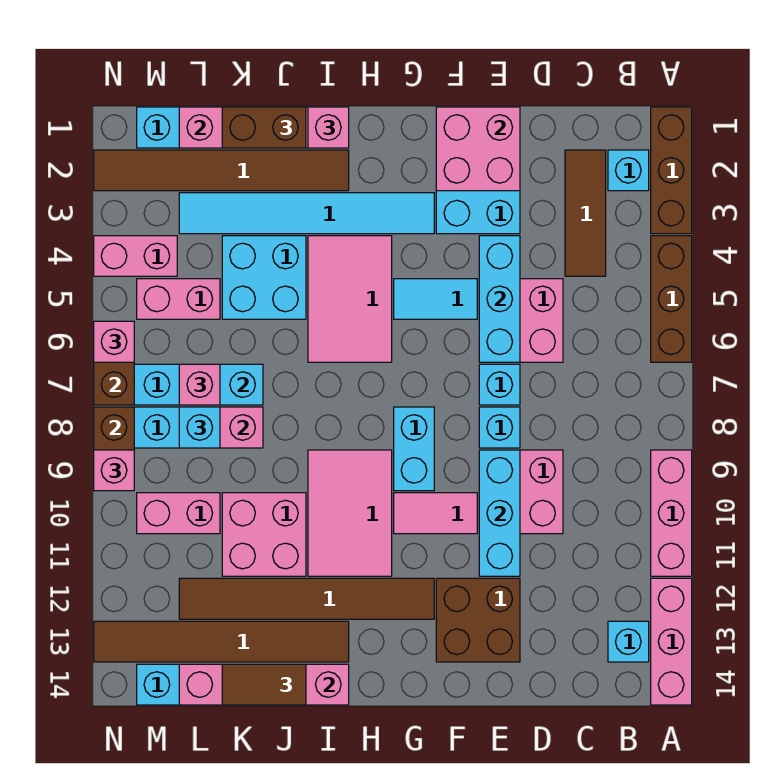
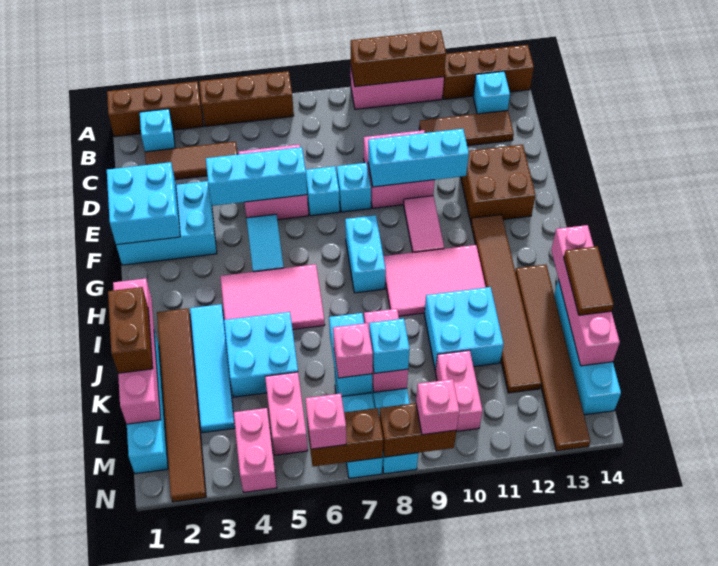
none -> brown brick A9:A11 level 2
pink brick A12:A14 level 1 -> brown brick A12:A14 level 1
none -> brown tile C11:C13 level 1
pink brick E1:F2 level 2 -> cyan brick E1:F2 level 2
cyan tile G3:L3 level 1 -> cyan tile I3:L3 level 1
cyan brick G8:G9 level 1 -> cyan brick G8:H8 level 1
pink brick I1 level 3 -> none
pink brick J10:K11 level 1 -> cyan brick J10:K11 level 1

